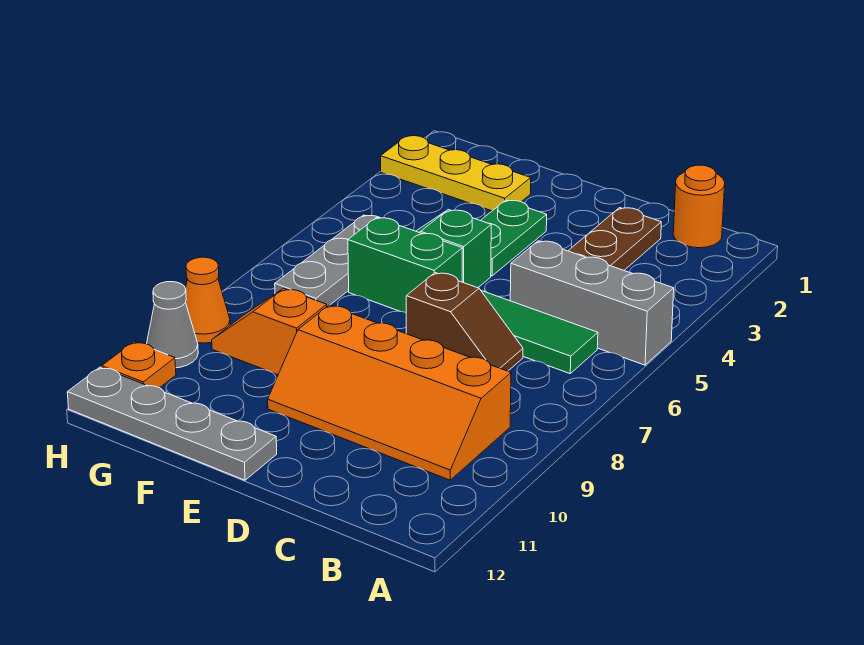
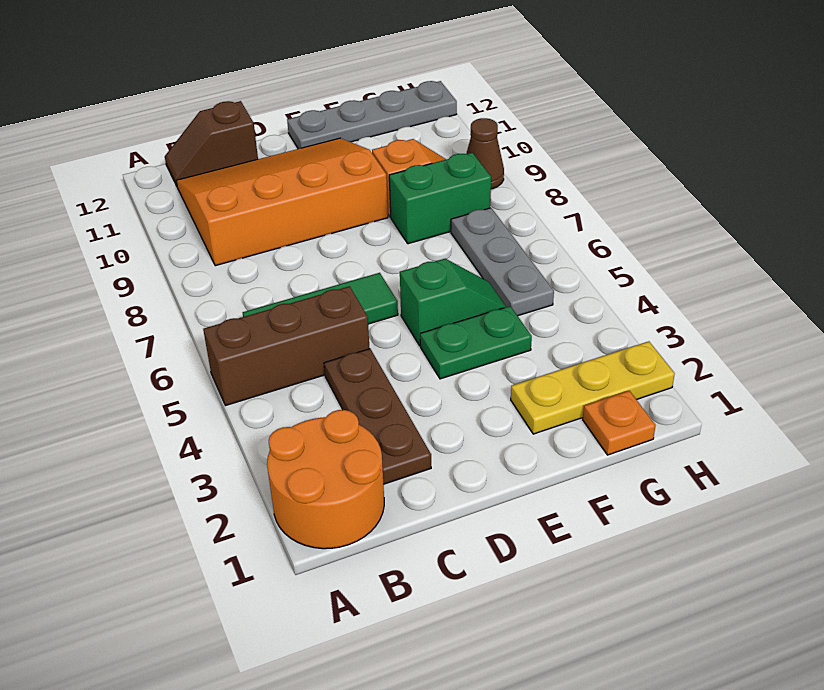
grey brick A5:C5 level 1 -> brown brick A5:C5 level 1
orange round brick B1 level 1 -> orange round brick A1:B2 level 1
orange slope B9:E10 level 1 top 9 -> orange slope B9:E11 level 1 top 9
brown slope C7:D7 level 1 top D -> brown slope B12:C12 level 1 top C
green plate E3:E4 level 1 -> green plate E4:F4 level 1
green brick E6:F6 level 1 -> green brick F8:G8 level 1
orange cone H9 level 1 -> brown cone H9 level 1
grey cone H10 level 1 -> none
orange plate H11 level 1 -> orange plate G1 level 1

